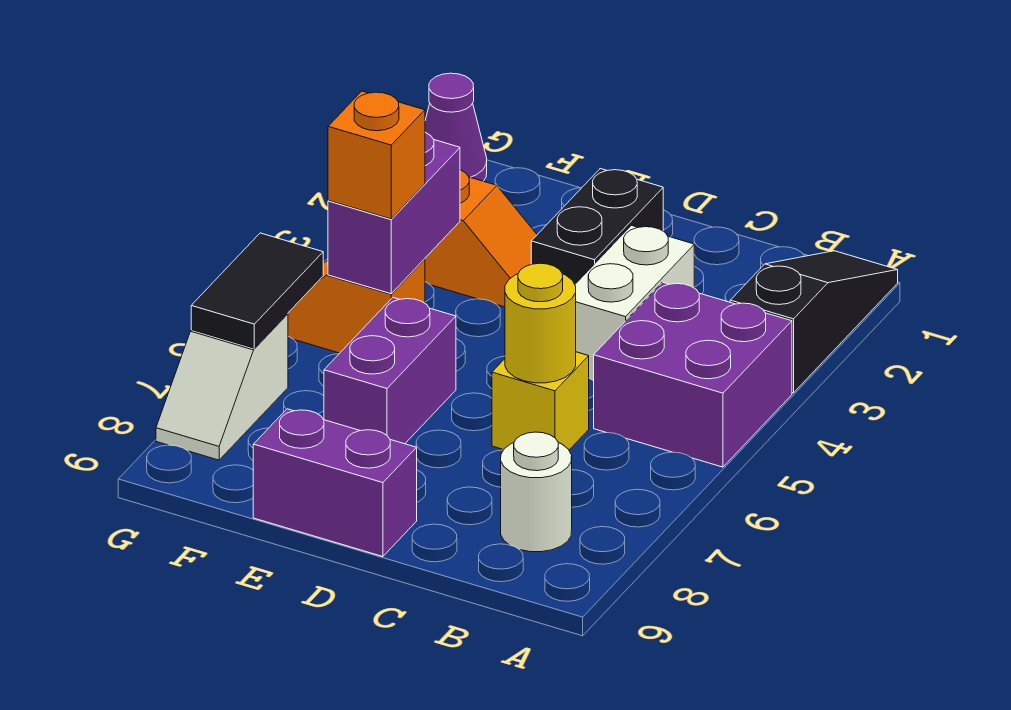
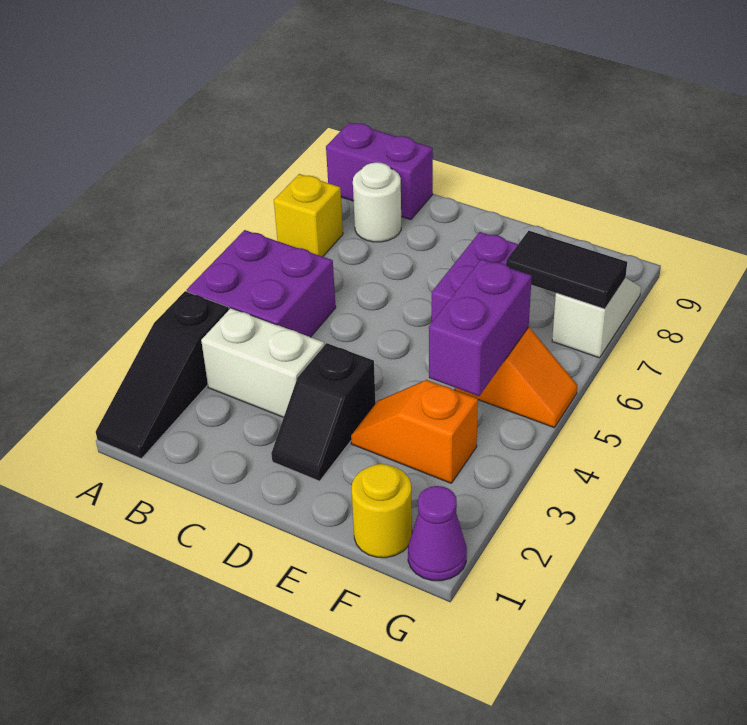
white brick C3:C4 level 1 -> white brick B3:C3 level 1
yellow brick C6 level 1 -> yellow brick A7 level 1
yellow round brick C6 level 2 -> yellow round brick F1 level 1
black brick D2:D3 level 1 -> black slope D2:D3 level 1 top 3
purple brick D9:E9 level 1 -> purple brick A9:B9 level 1
orange brick F5 level 3 -> none
black tile G6:G7 level 2 -> black tile F7:G7 level 2

